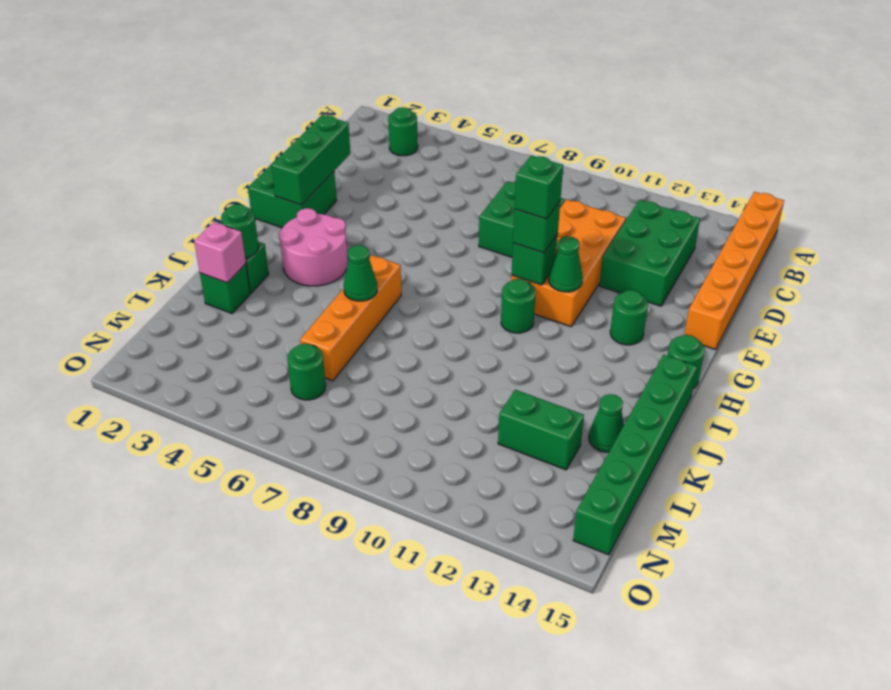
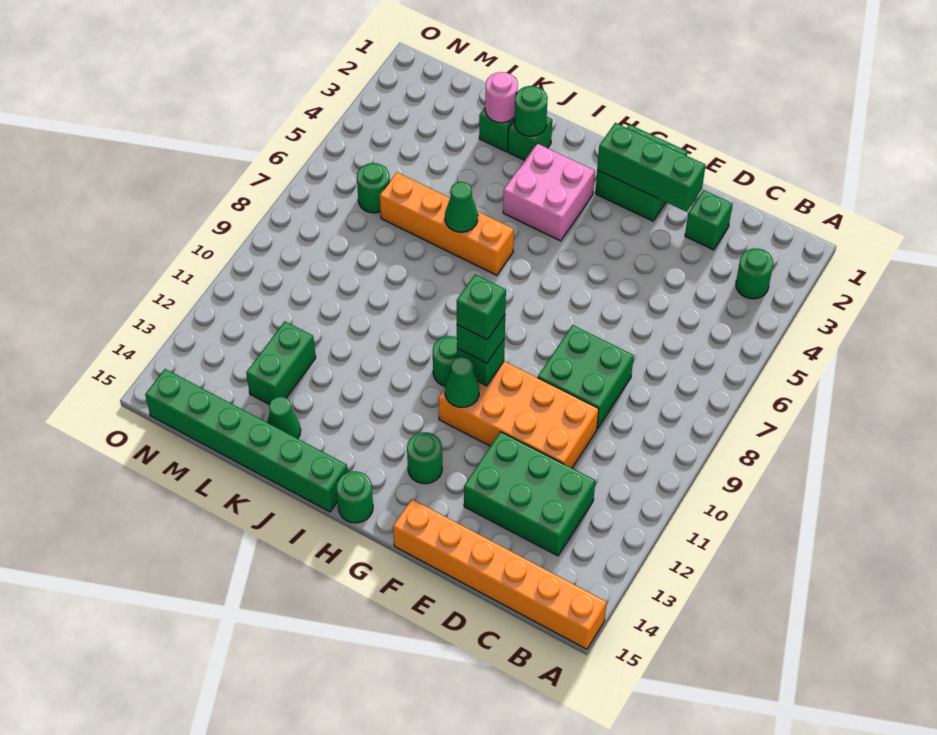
none -> green brick D2 level 1
pink round brick H3:I4 level 1 -> pink brick H3:I4 level 1
pink brick K2 level 2 -> pink round brick K2 level 2

